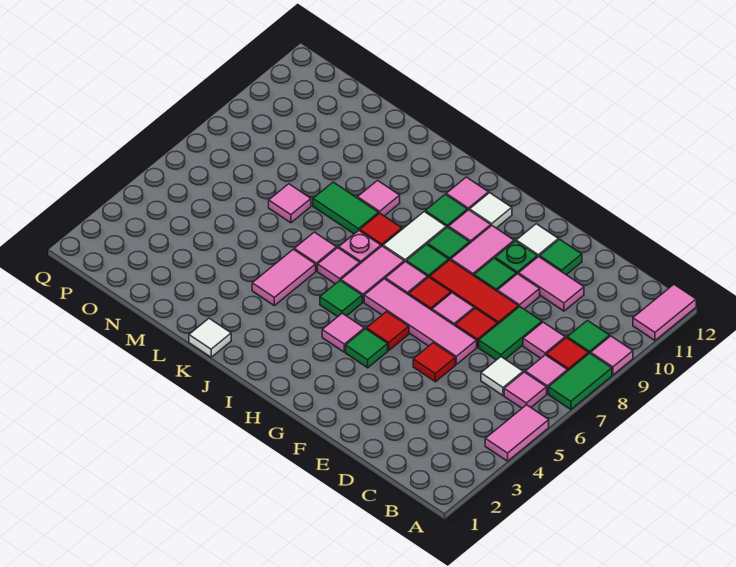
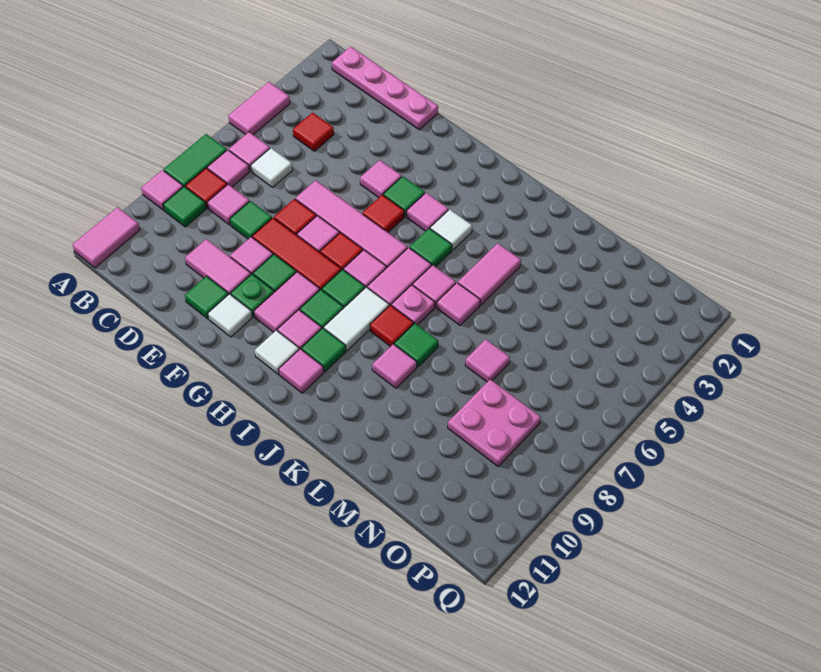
none -> pink plate B1:E1 level 1
green tile D7:D8 level 1 -> green tile D8 level 1
red tile E5 level 1 -> red tile C4 level 1
none -> pink tile F4 level 1
white tile K1 level 1 -> white tile I4 level 1
green tile K8:L8 level 1 -> green tile K8 level 1
none -> pink plate N8:O9 level 1

